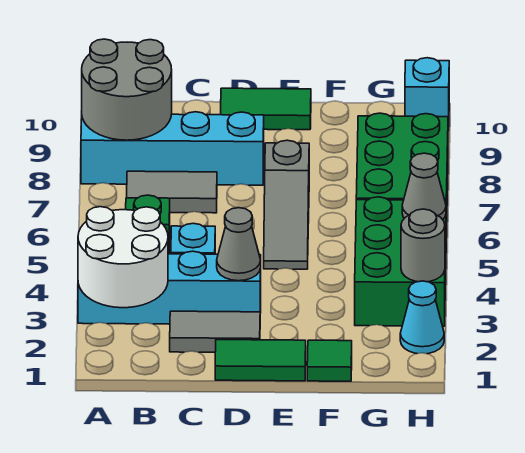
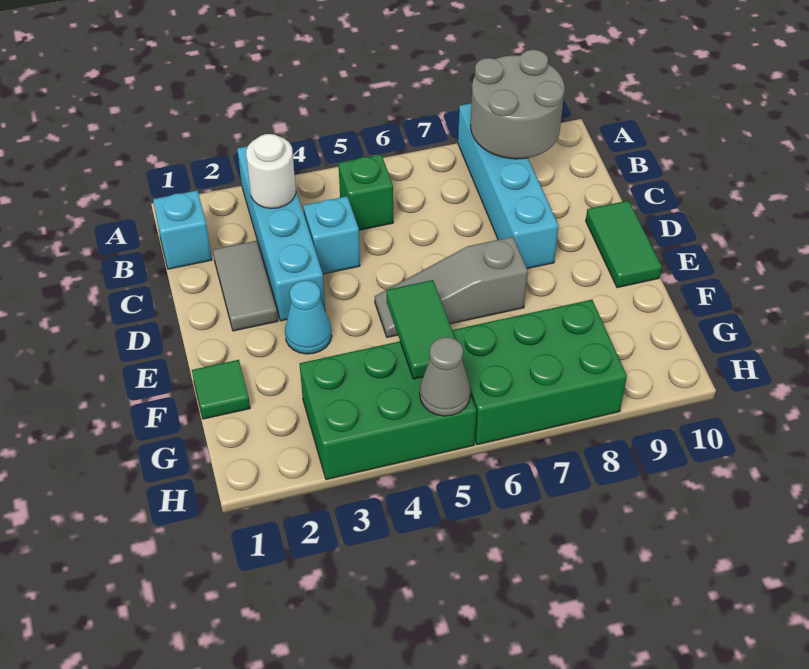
white round brick A2:B3 level 2 -> white round brick B3 level 2
grey tile B7:C7 level 1 -> none
green tile D1:E1 level 1 -> green tile F5:G5 level 2
grey cone D3 level 2 -> none
cyan cone H2 level 1 -> cyan cone E3 level 1
grey round brick H3 level 2 -> none
cyan brick H10 level 1 -> cyan brick B1 level 1

